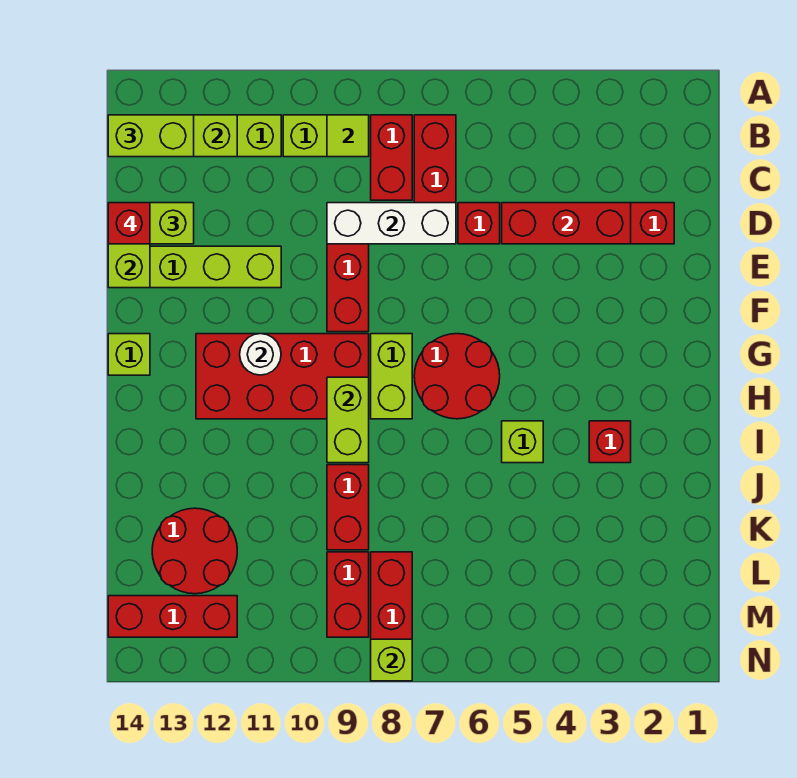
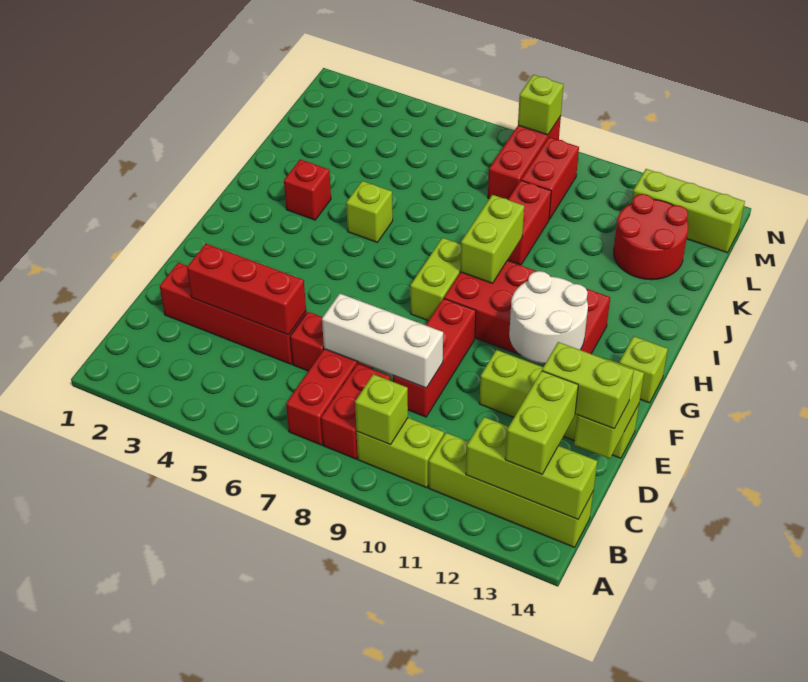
lime tile B9 level 2 -> lime brick B9 level 2
lime brick B13:B14 level 3 -> lime brick B13:C13 level 3
red brick D14 level 4 -> none
red round brick G6:H7 level 1 -> none
white round brick G11 level 2 -> white round brick F11:G12 level 2
red brick M12:M14 level 1 -> lime brick M12:M14 level 1

